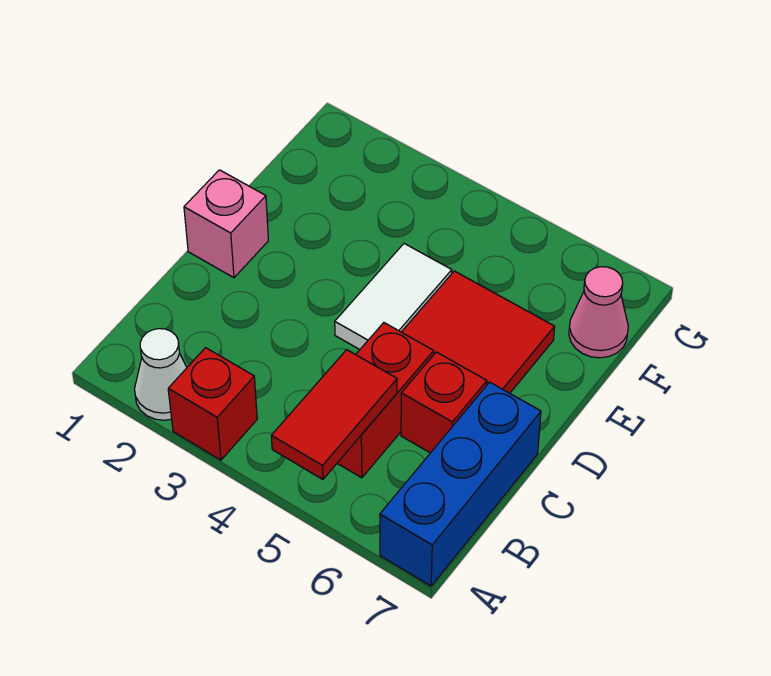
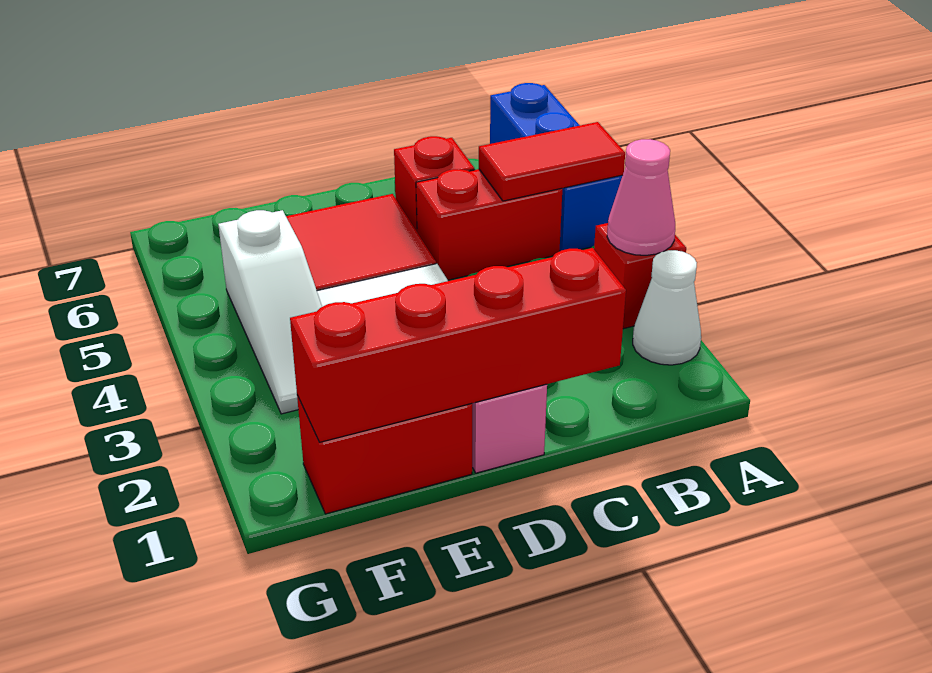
blue brick A7:C7 level 1 -> blue brick A5:A7 level 1
none -> red brick C1:F1 level 2
none -> red brick E1:F1 level 1
none -> white slope F3:F5 level 1 top 5
pink cone F7 level 1 -> pink cone A3 level 2

